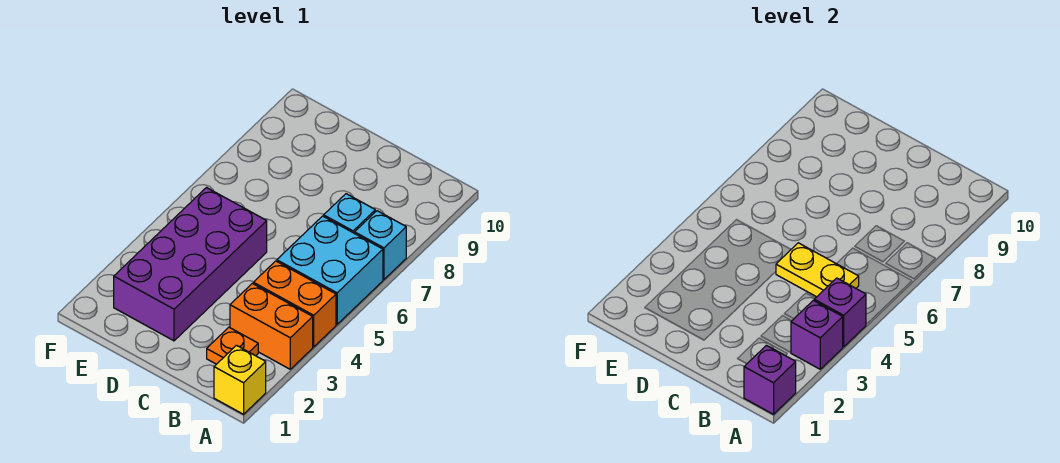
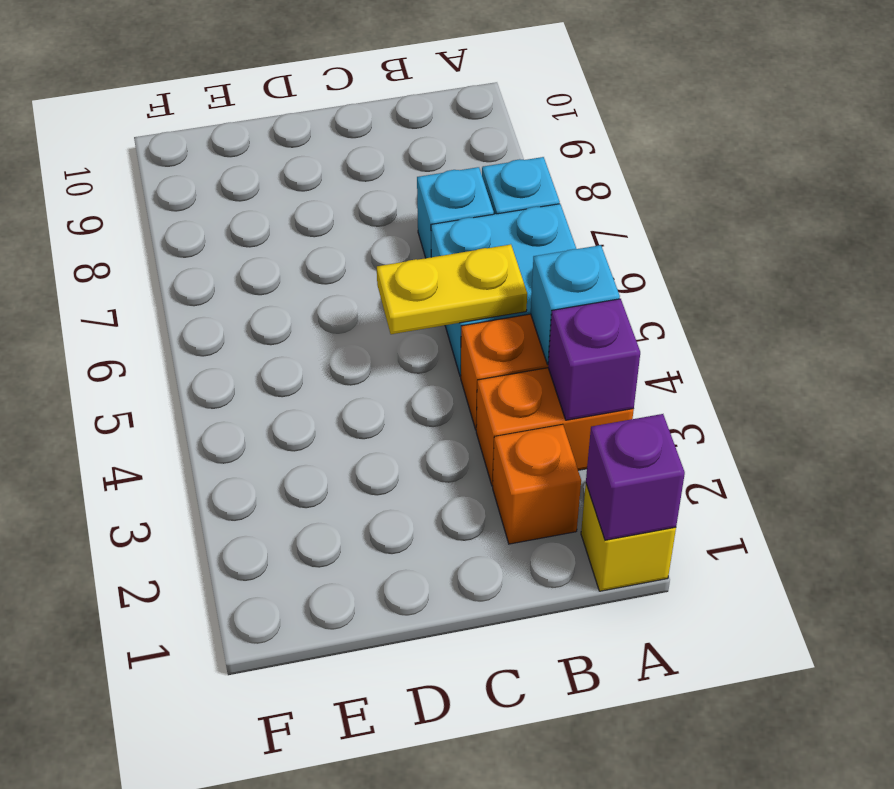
purple brick A4 level 2 -> cyan brick A4 level 2
orange plate B2 level 1 -> orange brick B2 level 1
purple brick D2:E5 level 1 -> none

